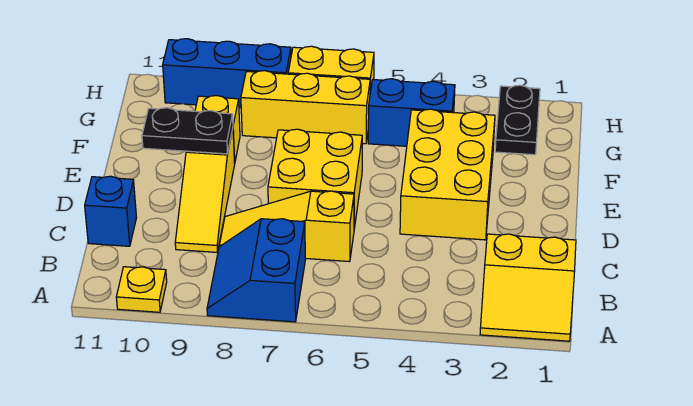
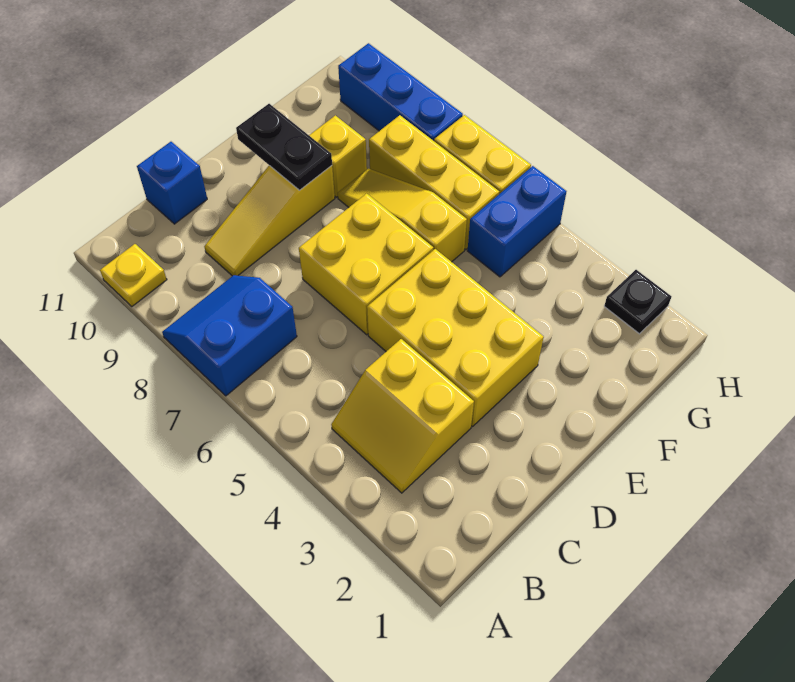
yellow slope A1:B2 level 1 top B -> yellow slope B3:C4 level 1 top C
yellow slope C6:C8 level 1 top 6 -> yellow slope F6:F8 level 1 top 6
yellow brick D3:F4 level 1 -> yellow brick D3:E5 level 1
black plate G2:H2 level 1 -> black plate H2 level 1
blue brick G4:G5 level 1 -> blue brick G5:H5 level 1

